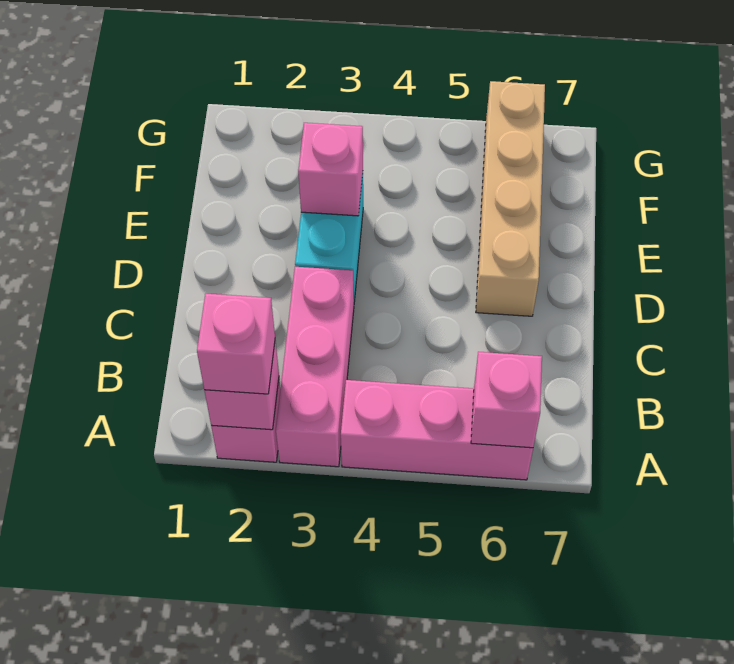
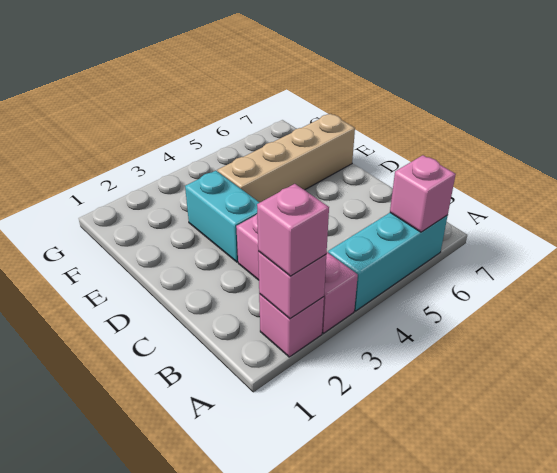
pink brick A4:A6 level 1 -> cyan brick A4:A6 level 1
tan brick D6:G6 level 1 -> tan brick E4:E7 level 1
pink brick E3 level 2 -> none

